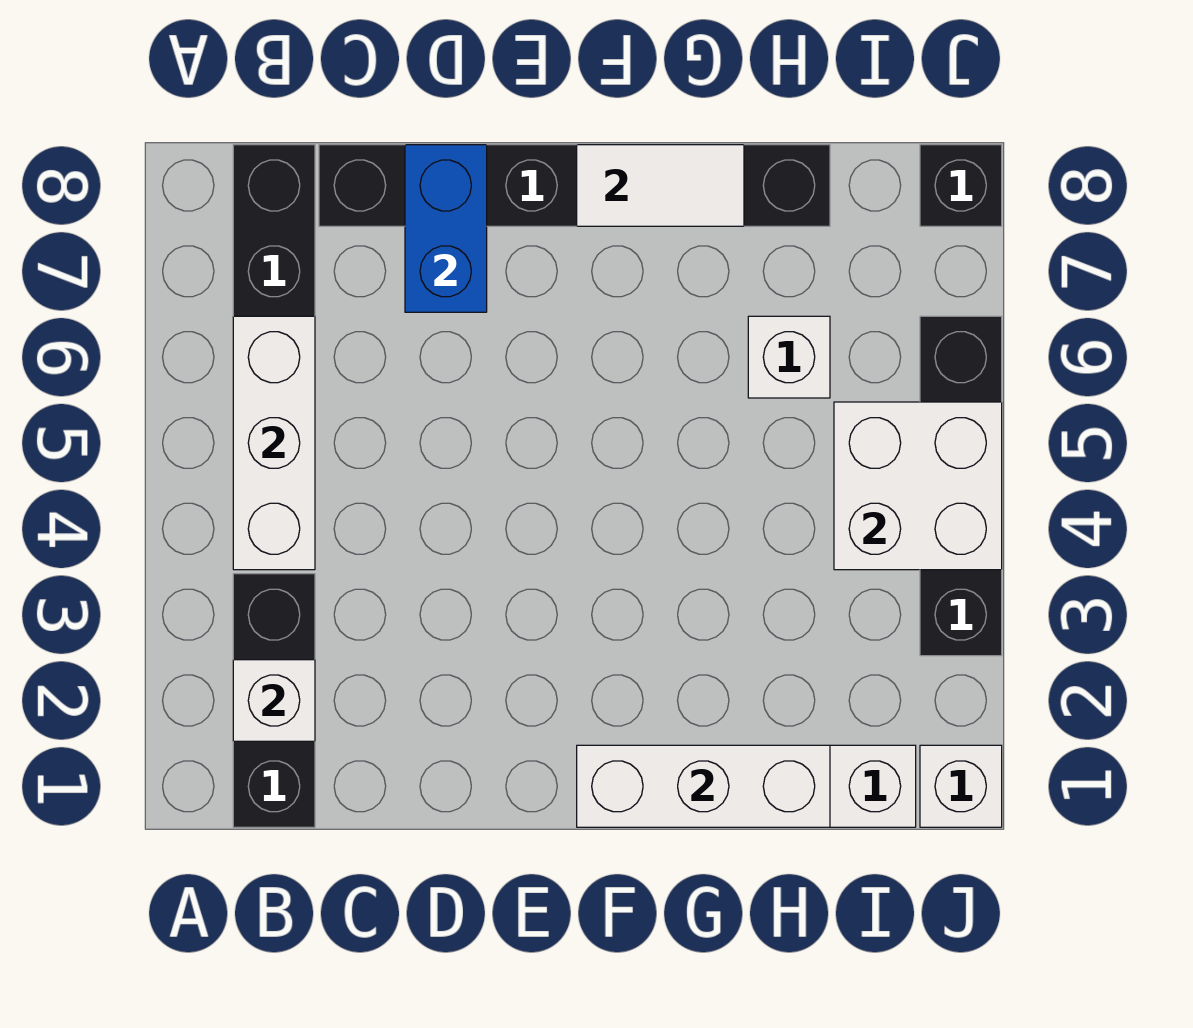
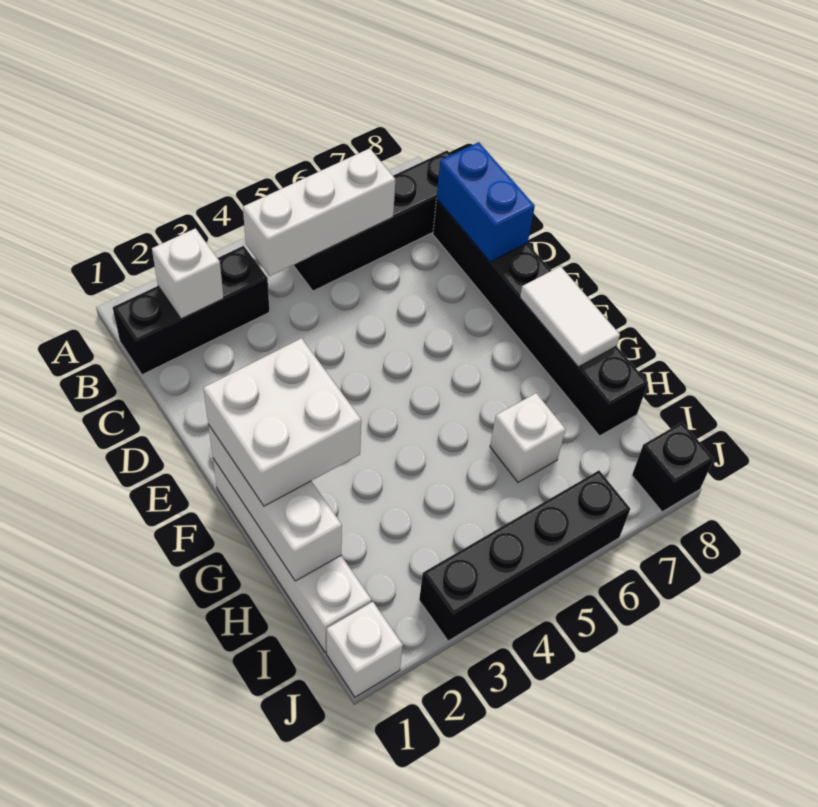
blue brick D7:D8 level 2 -> blue brick C8:D8 level 2
white brick I4:J5 level 2 -> white brick F1:G2 level 3

